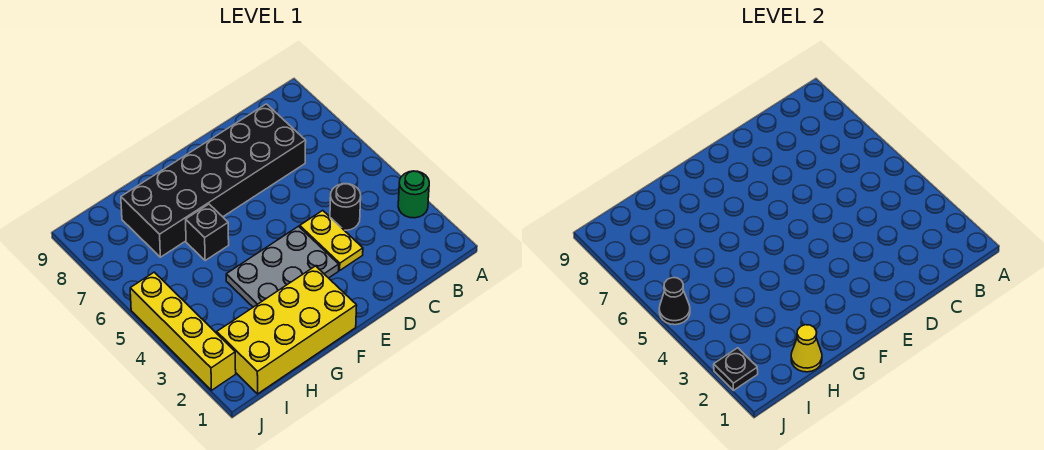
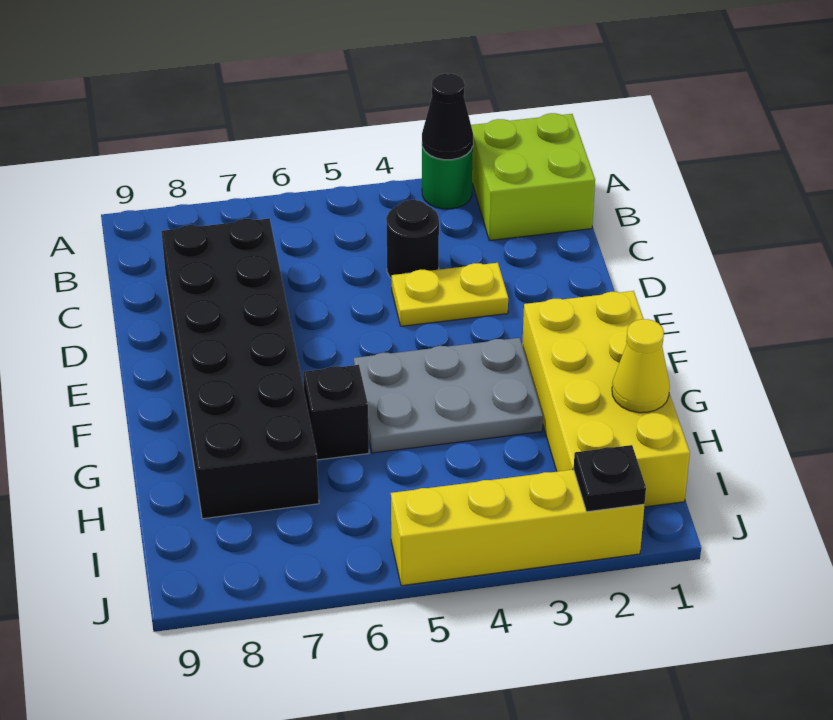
none -> lime brick A1:B2 level 1
grey plate E3:G4 level 1 -> grey plate F3:G5 level 1
black cone J5 level 2 -> black cone A3 level 2

